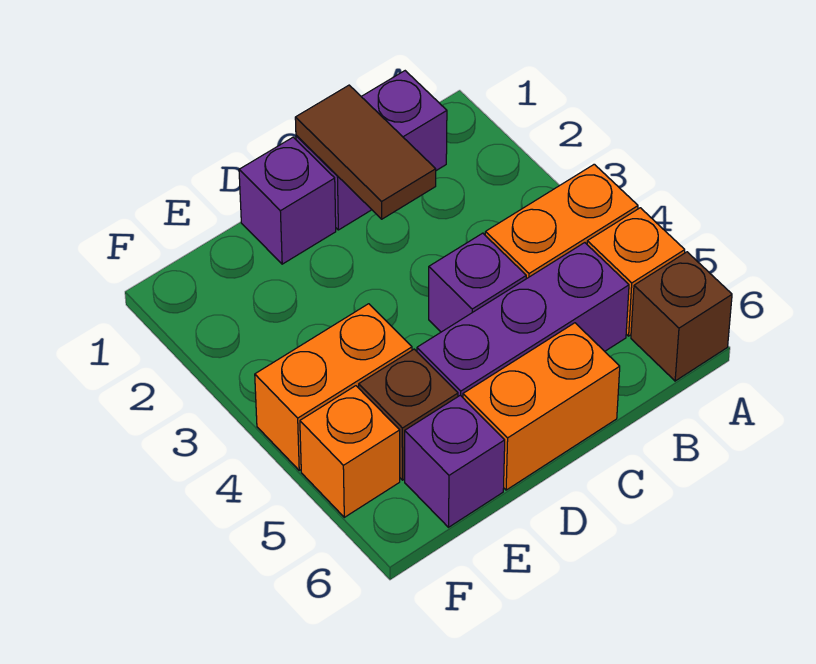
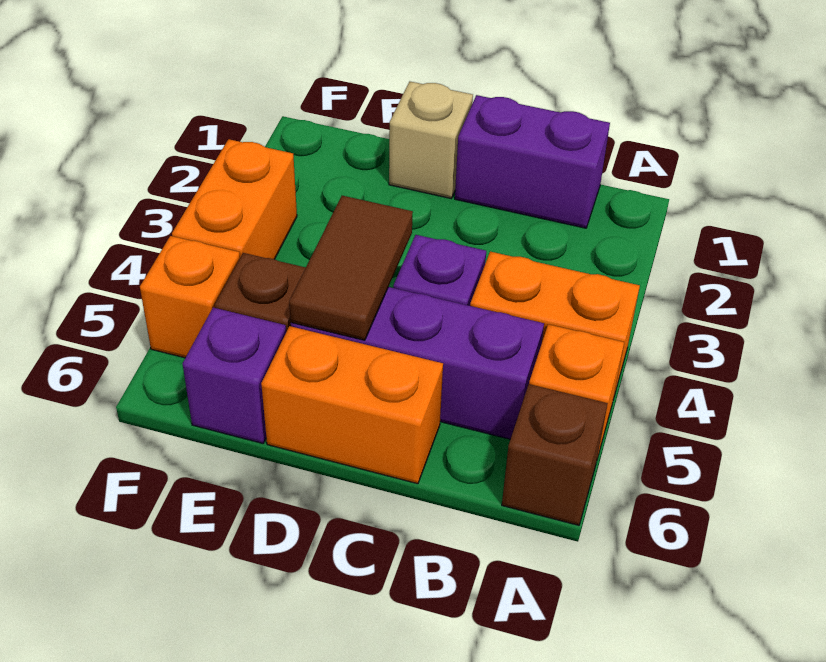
brown tile C1:C2 level 2 -> brown tile D4:D5 level 2
purple brick D1 level 1 -> tan brick D1 level 1
orange brick E4:F4 level 1 -> orange brick F3:F4 level 1

